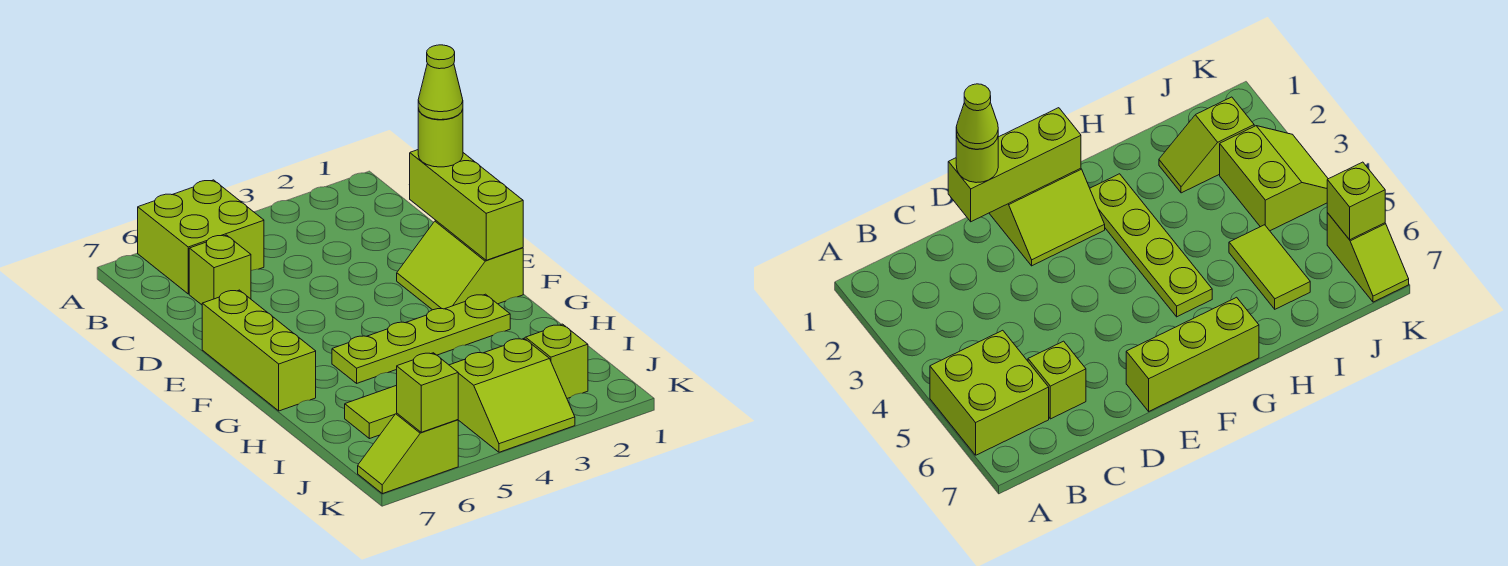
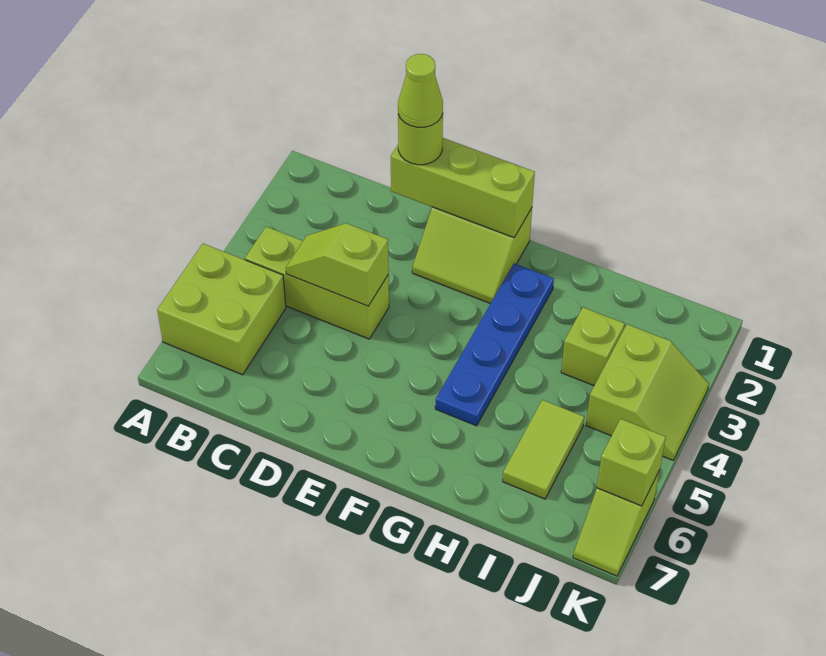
lime brick C6 level 1 -> lime brick I3 level 1
lime brick E7:G7 level 1 -> lime brick B4:D4 level 1
lime plate G2:G5 level 1 -> blue plate G2:G5 level 1
lime slope I2:J2 level 1 top J -> lime slope C4:D4 level 2 top D

